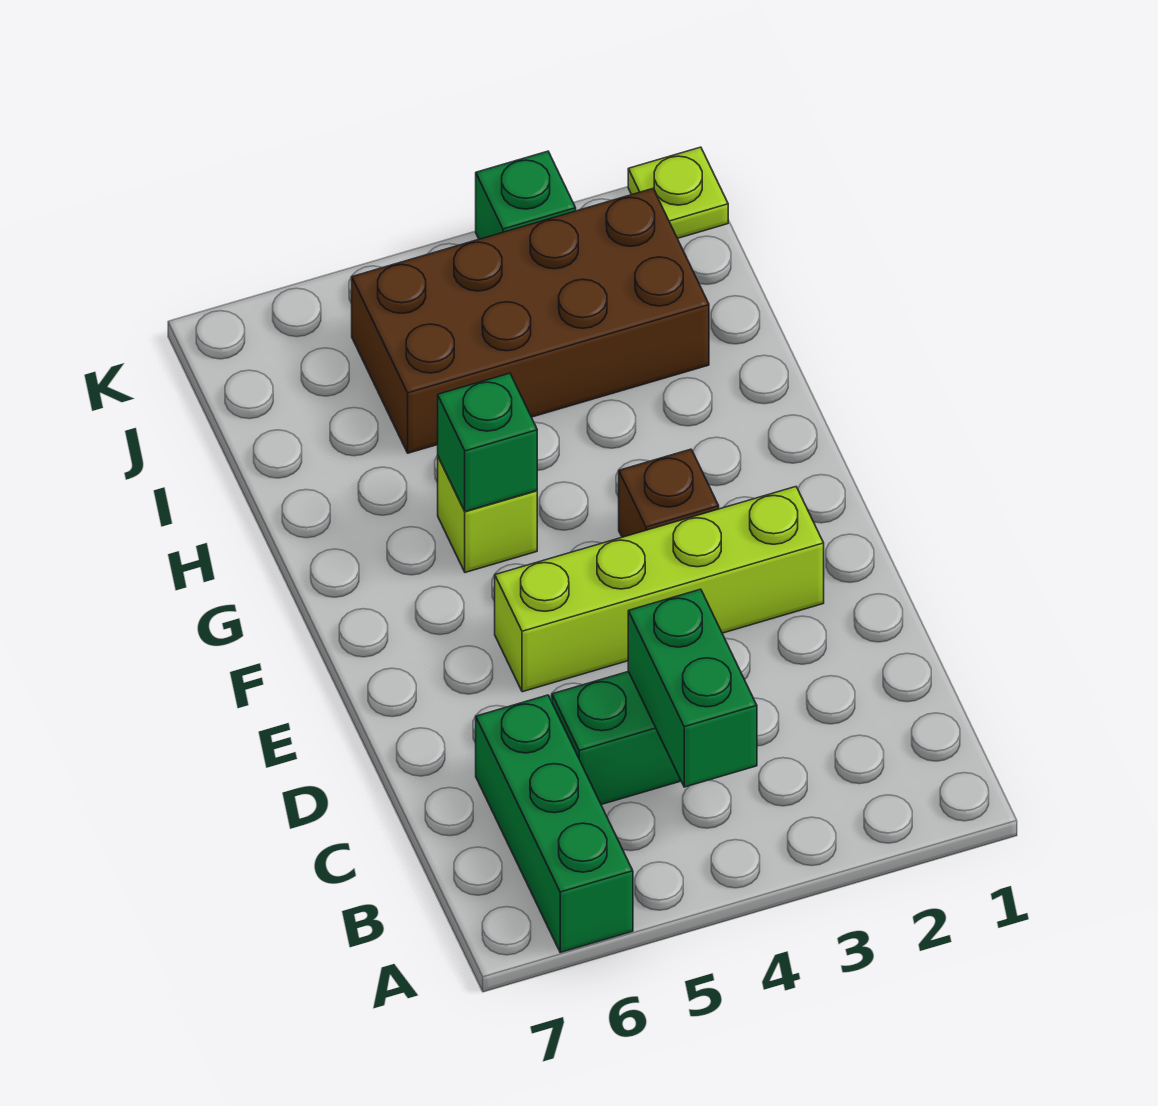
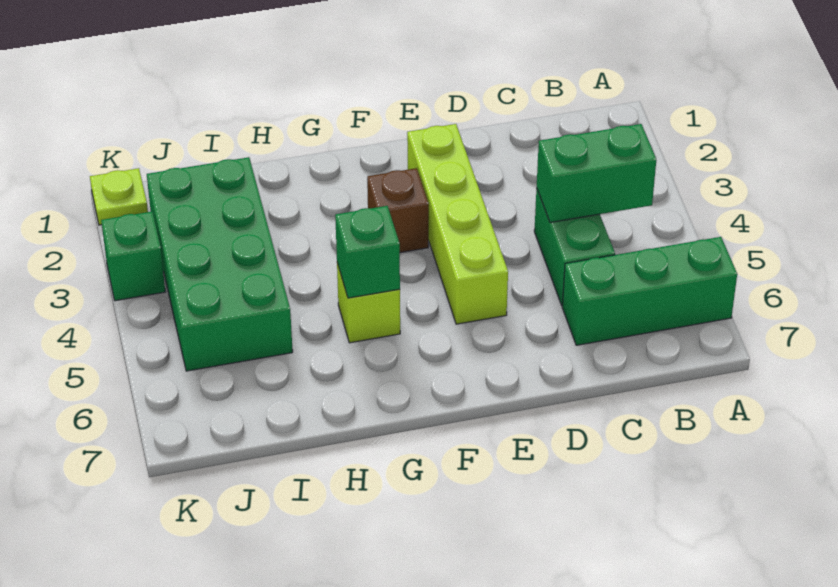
brown brick I2:J5 level 1 -> green brick I2:J5 level 1

